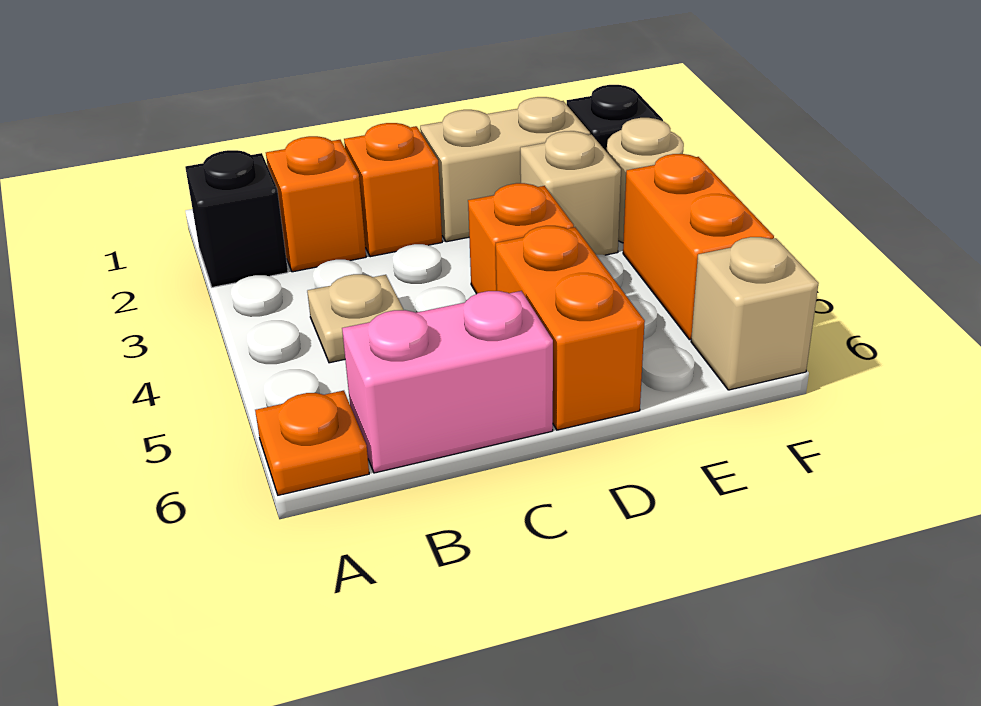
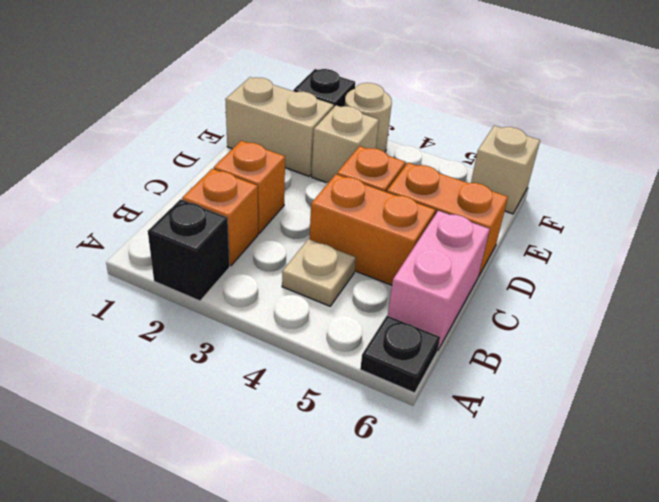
orange plate A6 level 1 -> black plate A6 level 1
tan brick D2:E2 level 1 -> tan brick E1:E2 level 1
orange brick F4:F5 level 1 -> orange brick C4:C5 level 1

